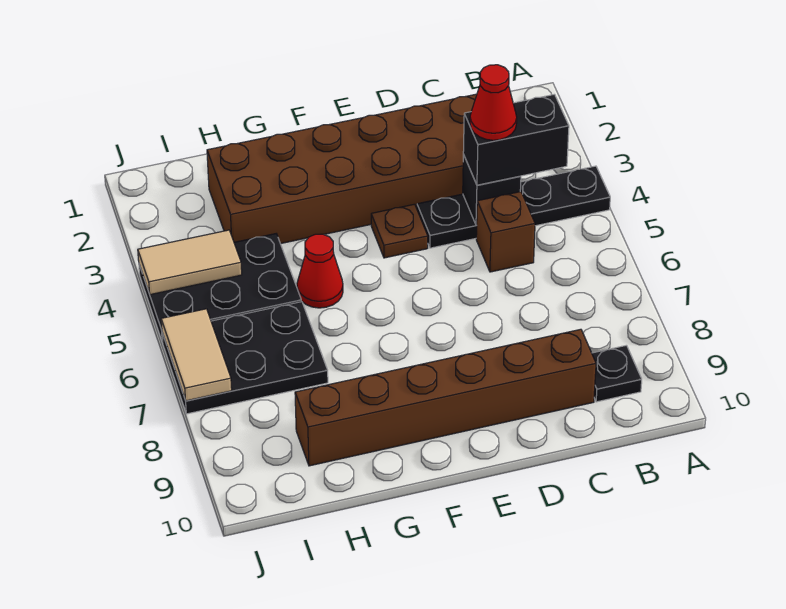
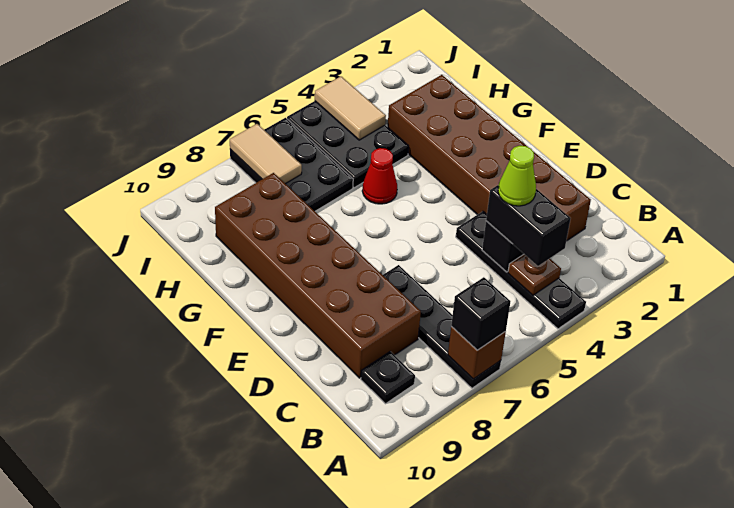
none -> black plate A7:D7 level 1
none -> black brick A7 level 3
red cone C4 level 4 -> lime cone C4 level 4
brown brick C5 level 1 -> brown brick A7 level 2
brown brick C9:H9 level 1 -> brown brick C8:H9 level 1
brown plate E4 level 1 -> brown plate B4 level 2
tan tile J6:J7 level 2 -> tan tile I7:J7 level 2

